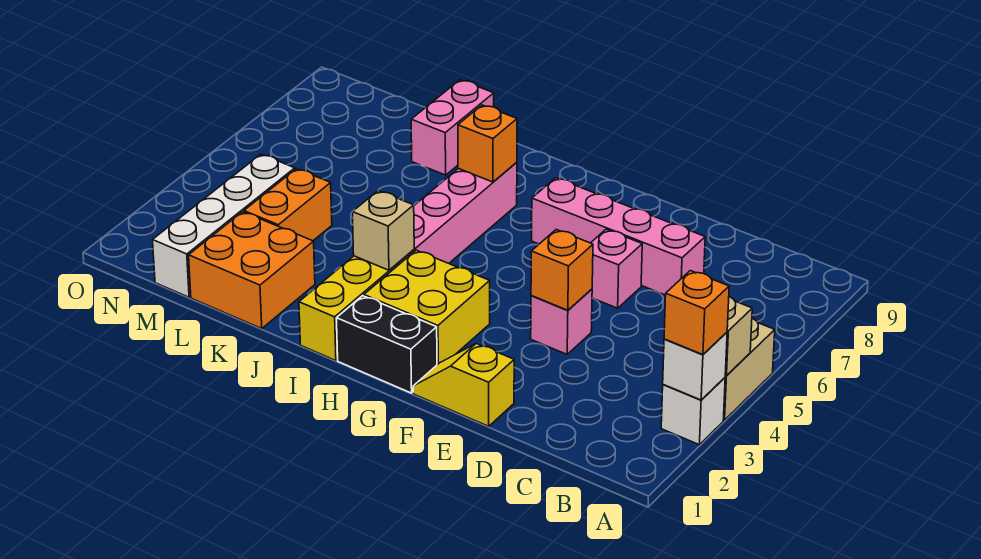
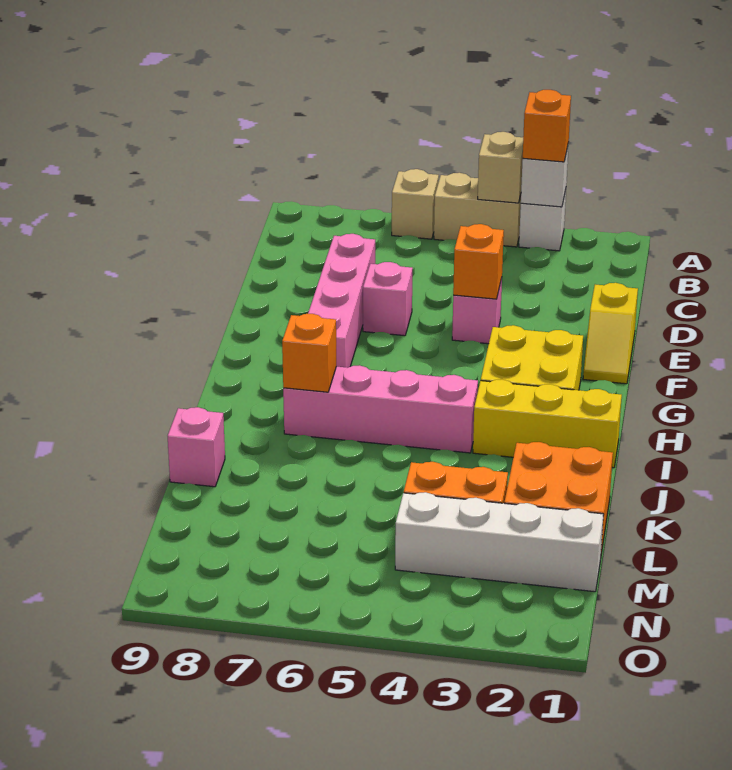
black brick G1:H1 level 1 -> none
tan brick I3 level 2 -> tan brick A6 level 1
pink brick K8:K9 level 1 -> pink brick K9 level 1

